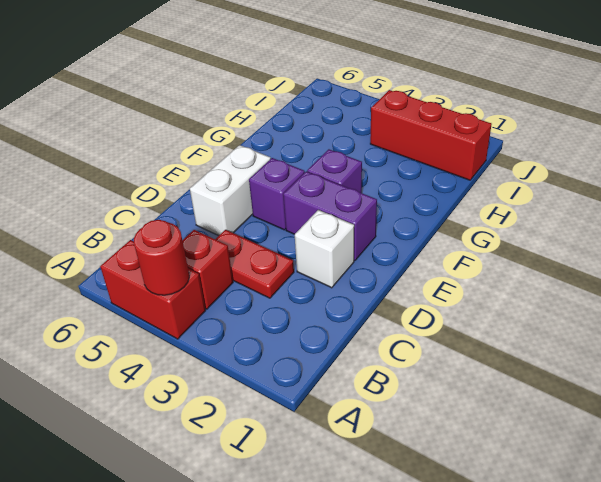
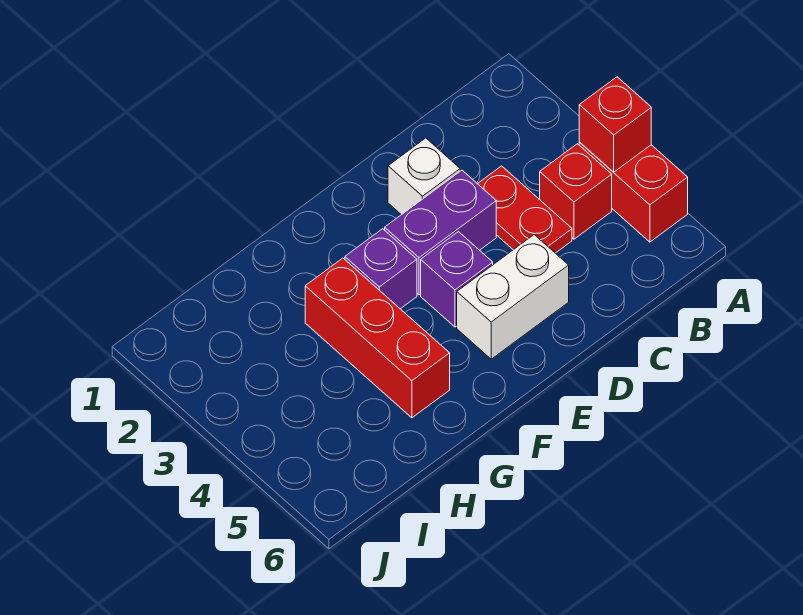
red round brick A4 level 2 -> red brick A4 level 2
purple brick E2:E3 level 1 -> purple brick D3:E3 level 1
red brick I1:I3 level 1 -> red brick G3:G5 level 1

